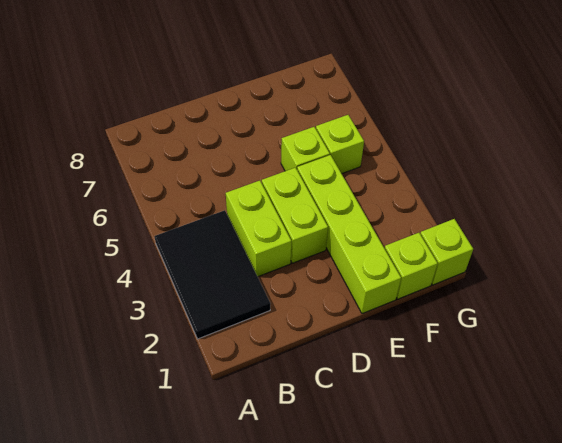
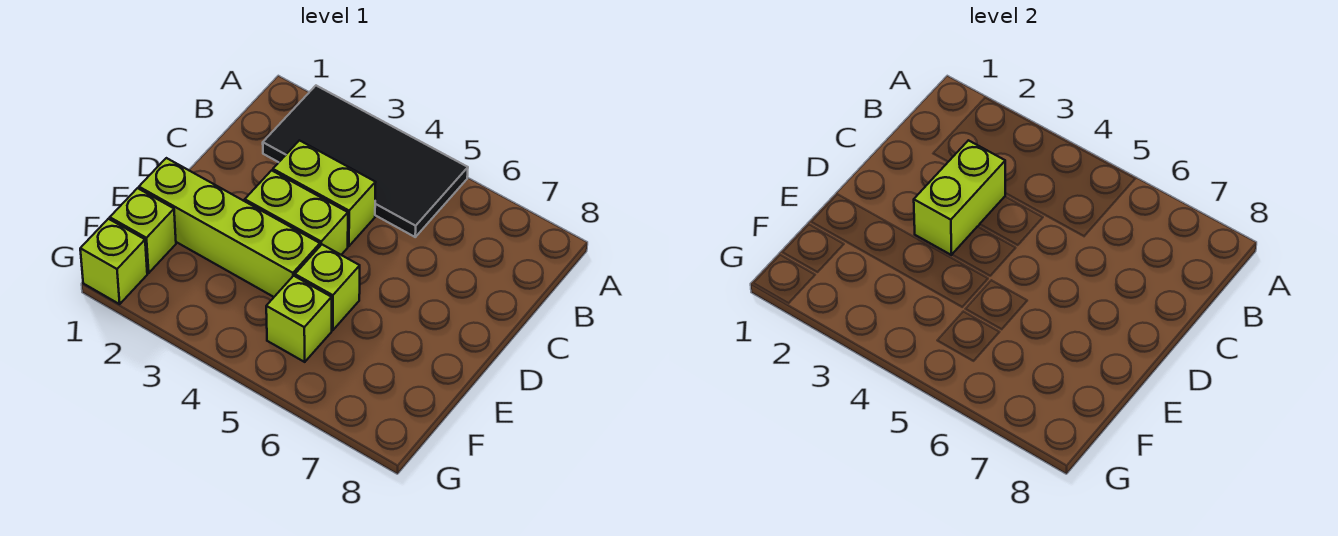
black tile A2:B4 level 1 -> black tile A2:B5 level 1
none -> lime brick C3:D3 level 2

